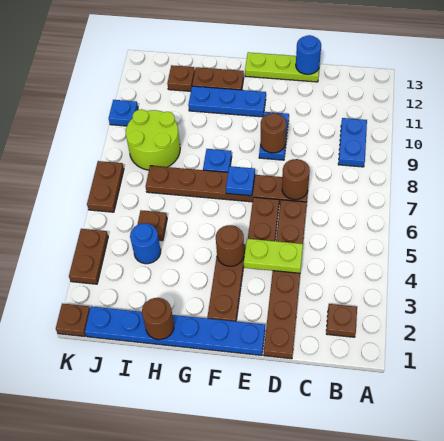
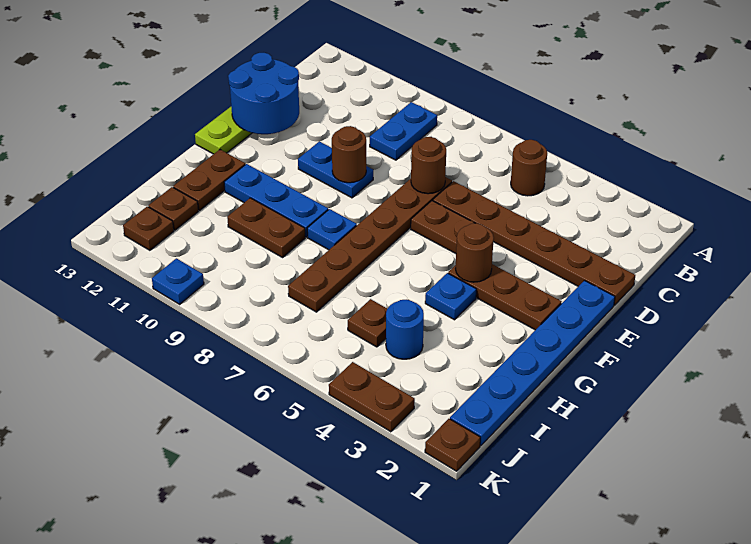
brown plate B2 level 1 -> brown plate J12 level 1
blue plate B9:B10 level 1 -> blue plate B9:C9 level 1
lime plate D4:E4 level 2 -> none
blue round brick D13 level 2 -> blue round brick D12:E13 level 2
blue plate F7 level 2 -> blue plate G4 level 1
blue plate F11:H11 level 1 -> blue plate G9:G11 level 1
brown round brick H1 level 2 -> brown round brick B5 level 1
lime round brick I8:J9 level 1 -> none
brown plate K6:K7 level 1 -> brown plate H9:H10 level 1

